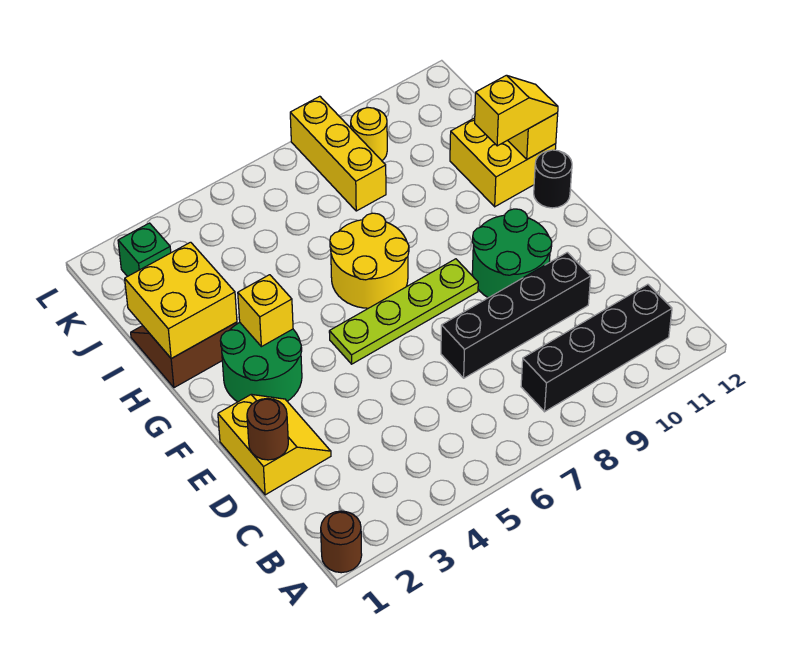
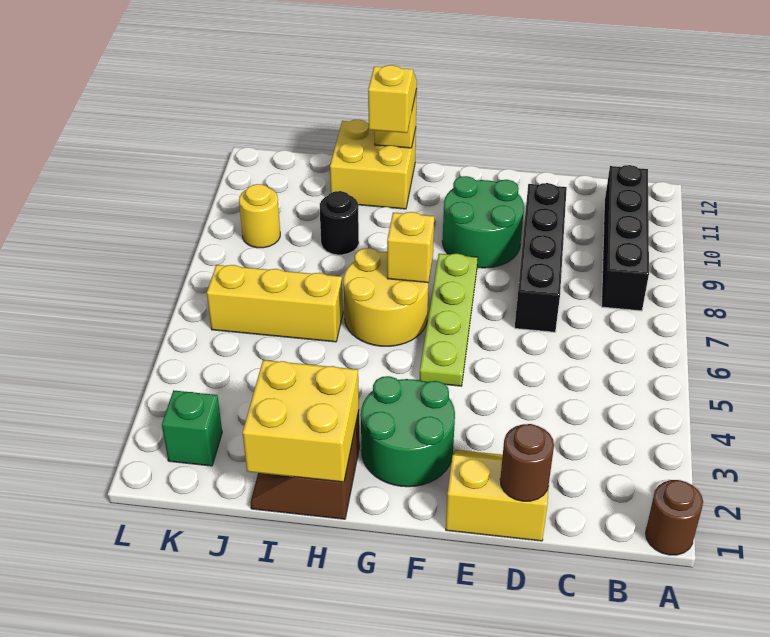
yellow brick G3 level 2 -> yellow brick G7 level 2
black round brick G12 level 1 -> black round brick I9 level 1
yellow brick J8:L8 level 1 -> yellow brick I6:K6 level 1

